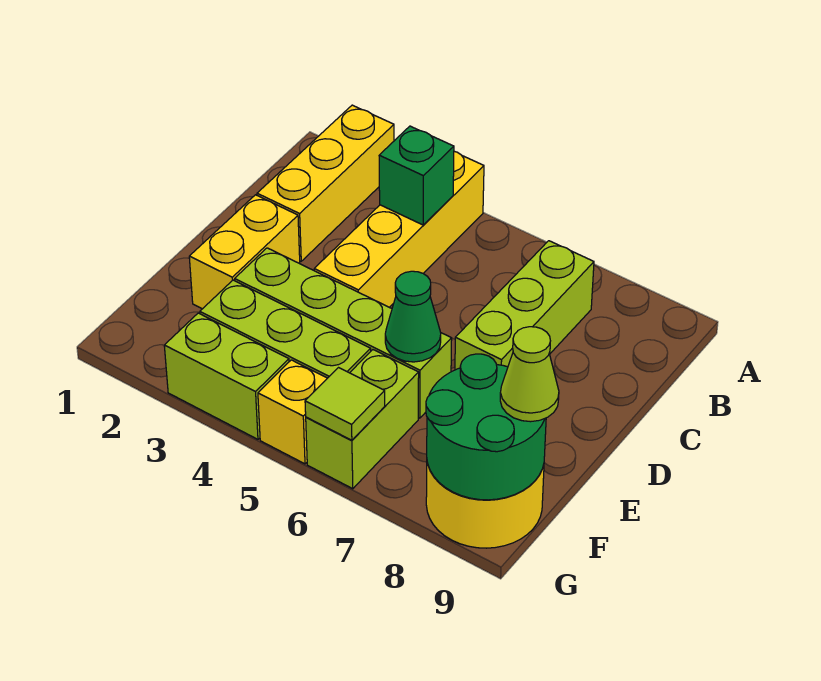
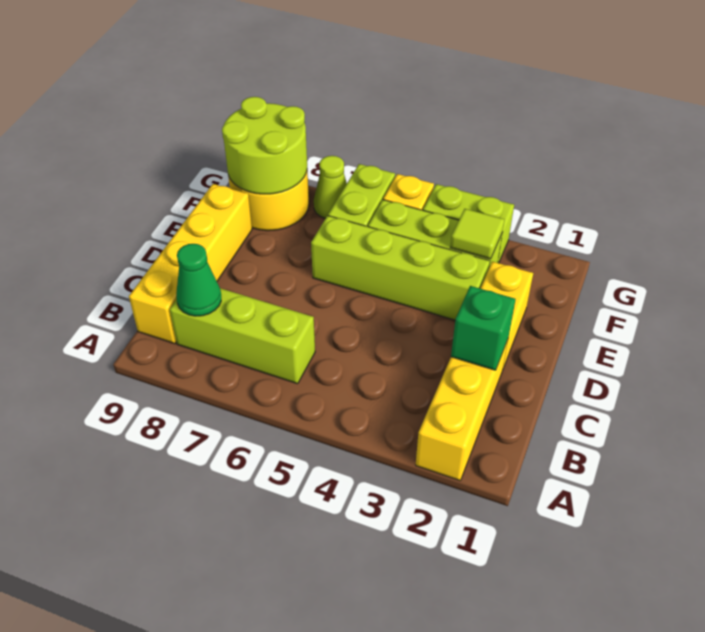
yellow brick A4:D4 level 1 -> yellow brick B9:E9 level 1
green brick B4 level 2 -> green brick C2 level 2
lime brick B7:D7 level 1 -> lime brick B6:B8 level 1
green cone E6 level 2 -> green cone B8 level 2
green round brick F8:G9 level 2 -> lime round brick F8:G9 level 2
lime cone F9 level 3 -> lime cone G7 level 1
lime tile G6 level 2 -> lime tile F3 level 2

